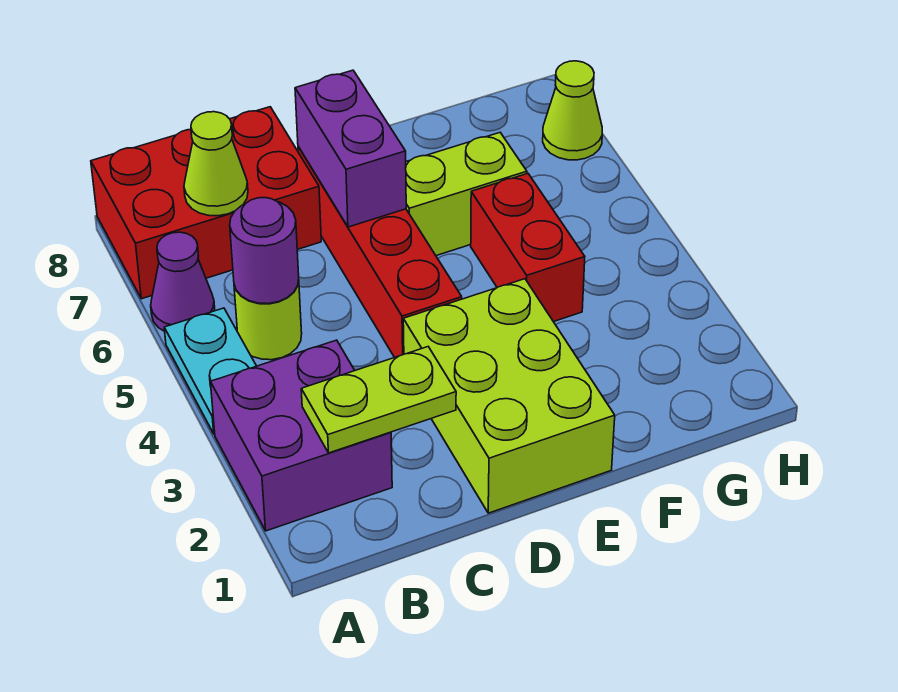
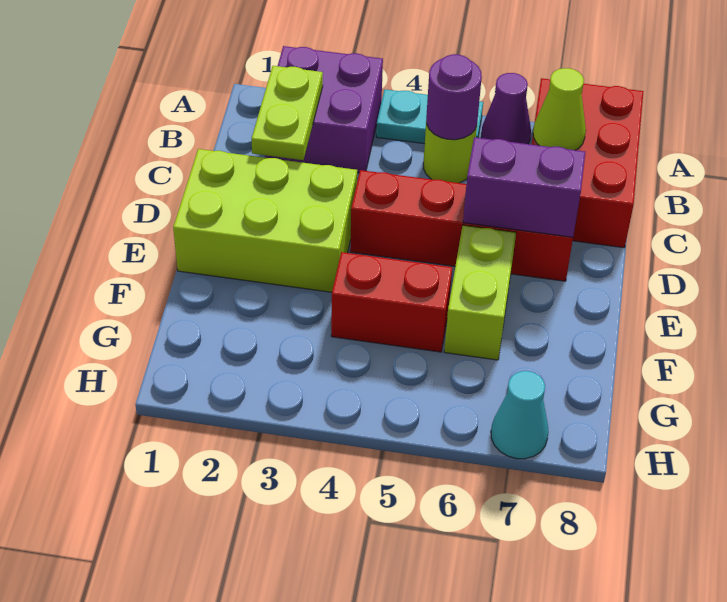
lime cone H7 level 1 -> cyan cone H7 level 1

